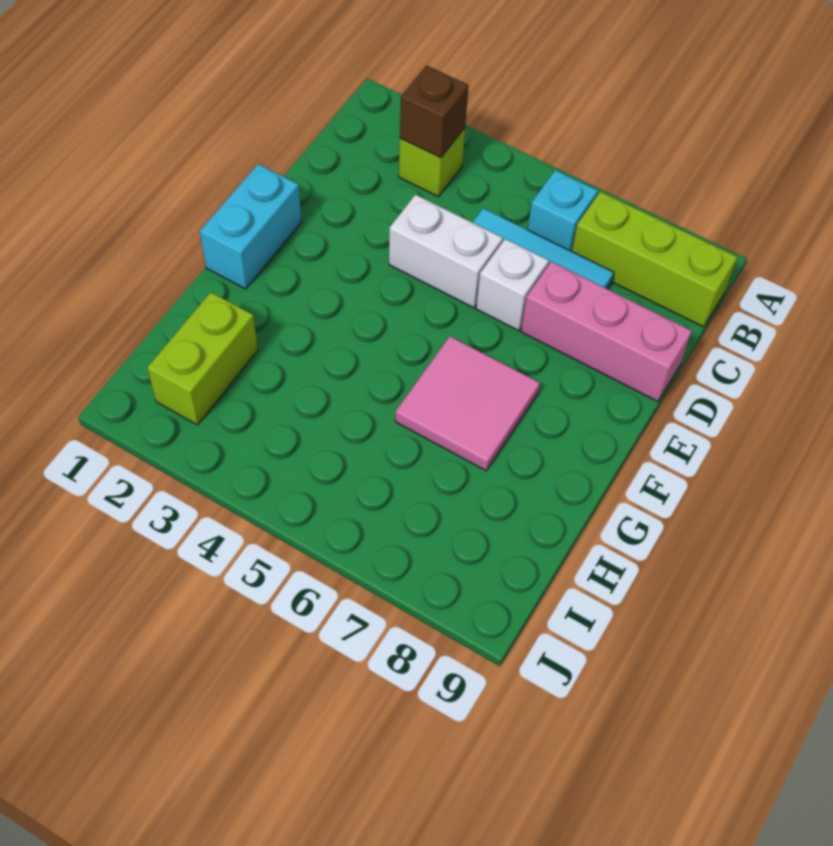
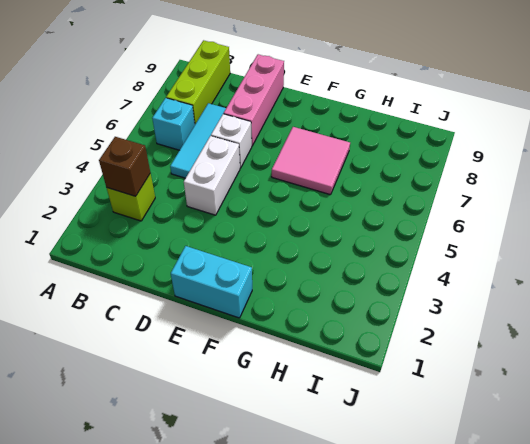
lime brick H2:I2 level 1 -> none

